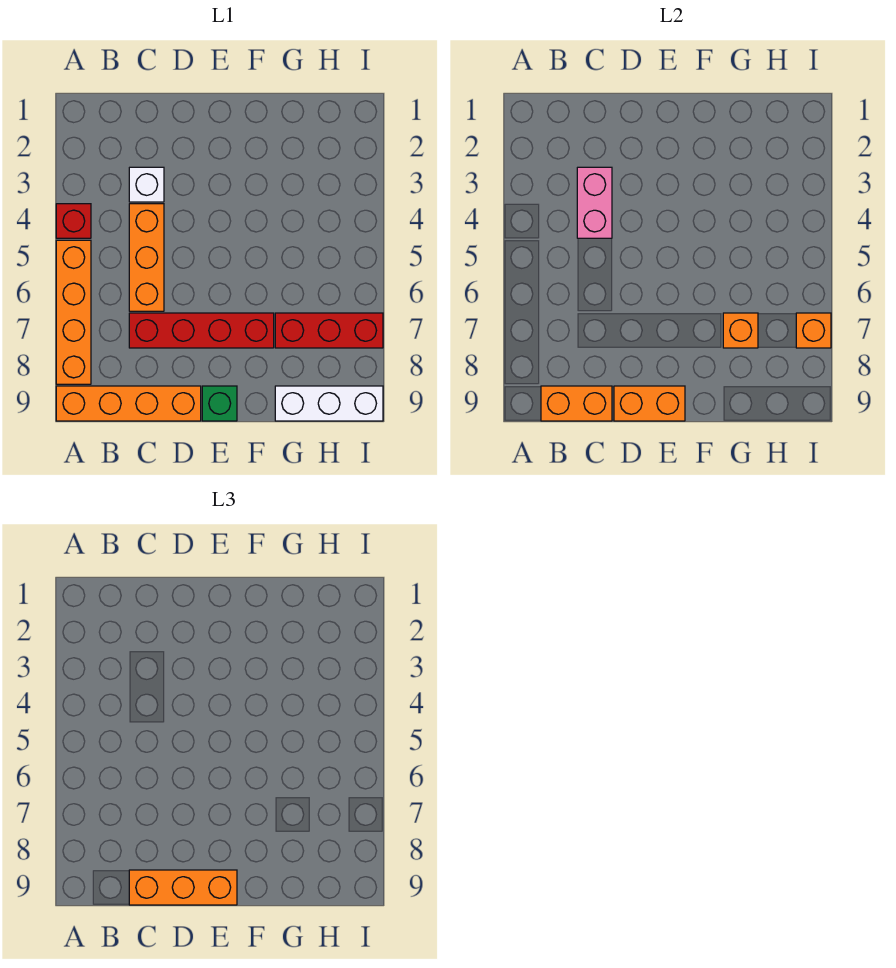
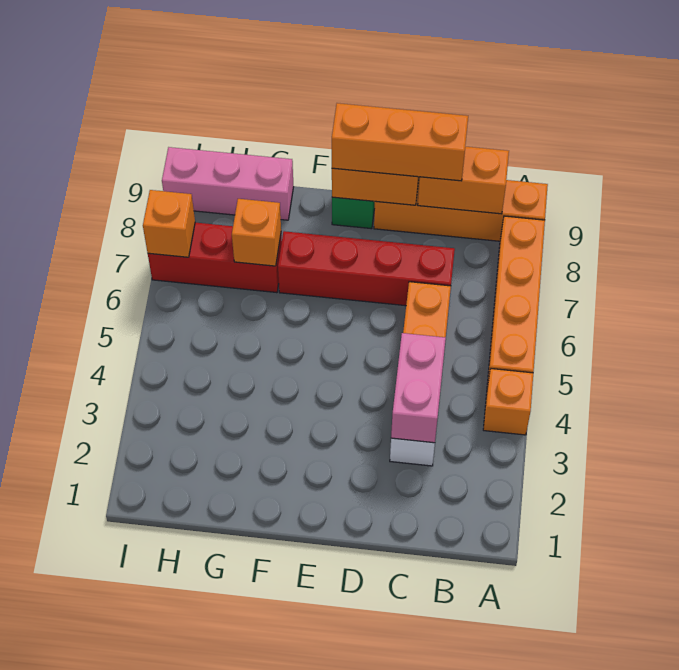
red brick A4 level 1 -> orange brick A4 level 1
white brick G9:I9 level 1 -> pink brick G9:I9 level 1

